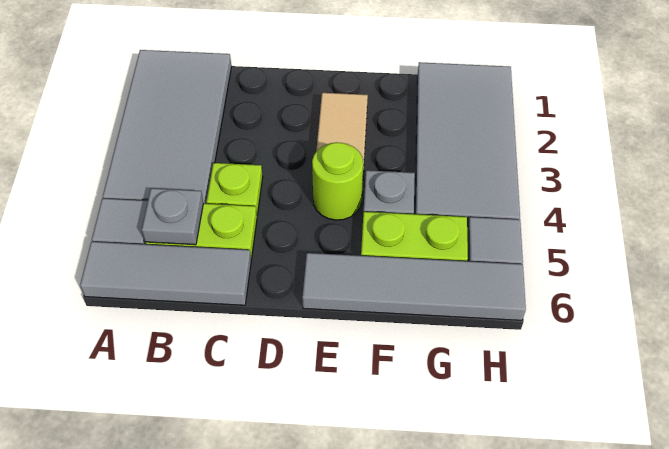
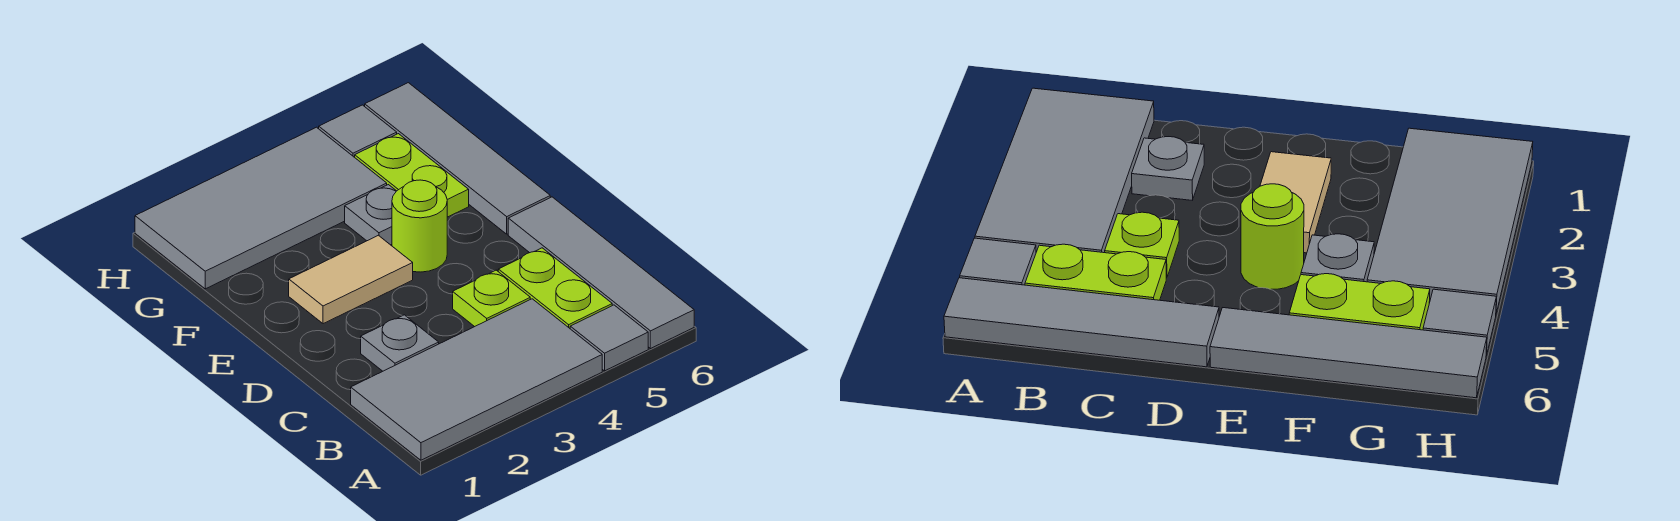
grey tile A6:C6 level 1 -> grey tile A6:D6 level 1
grey plate B5 level 2 -> grey plate C2 level 1

